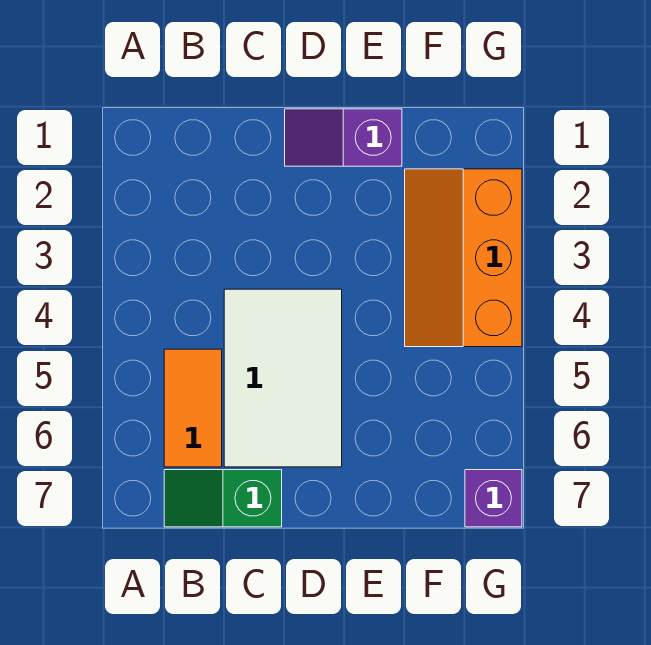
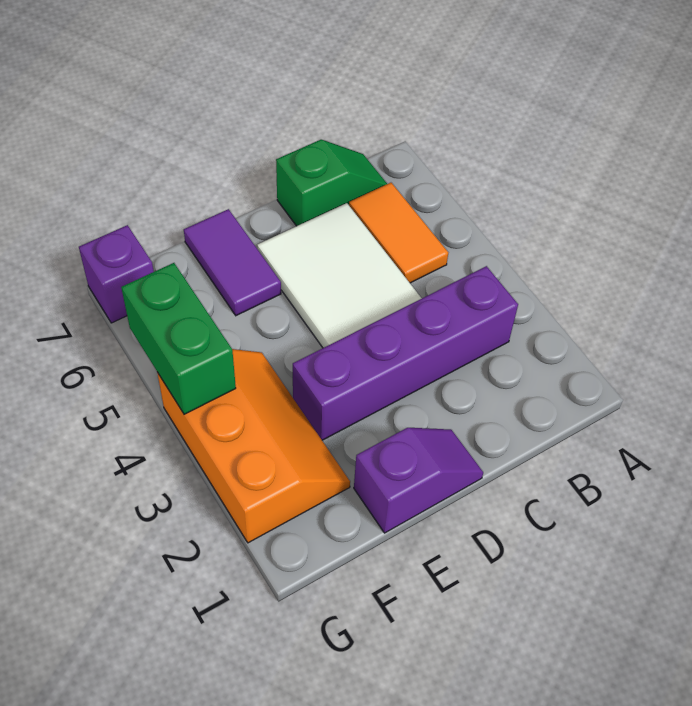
none -> purple brick B3:E3 level 1
none -> purple tile E6:E7 level 1
none -> green brick G4:G5 level 2

